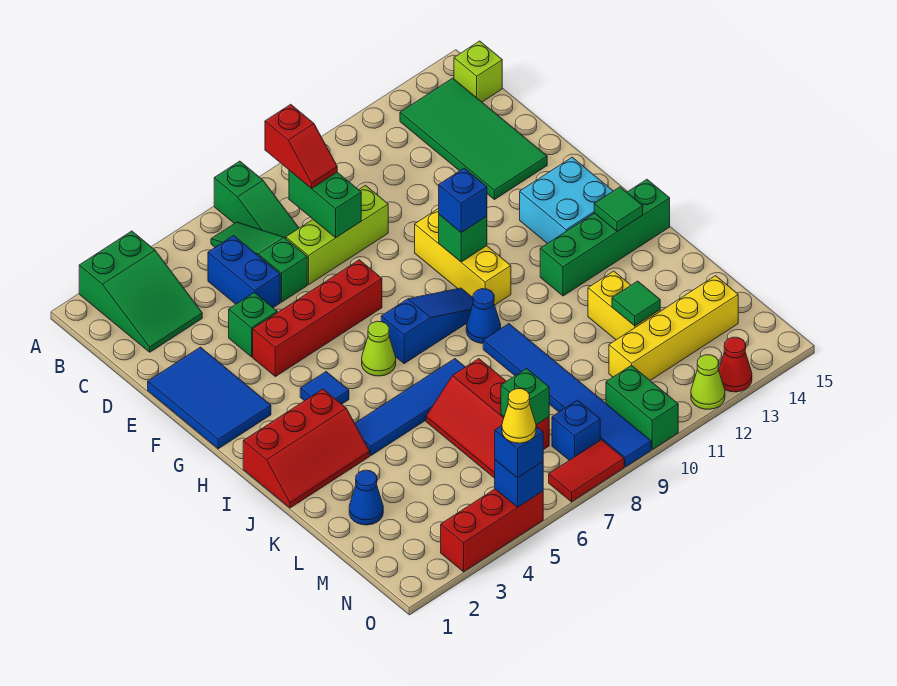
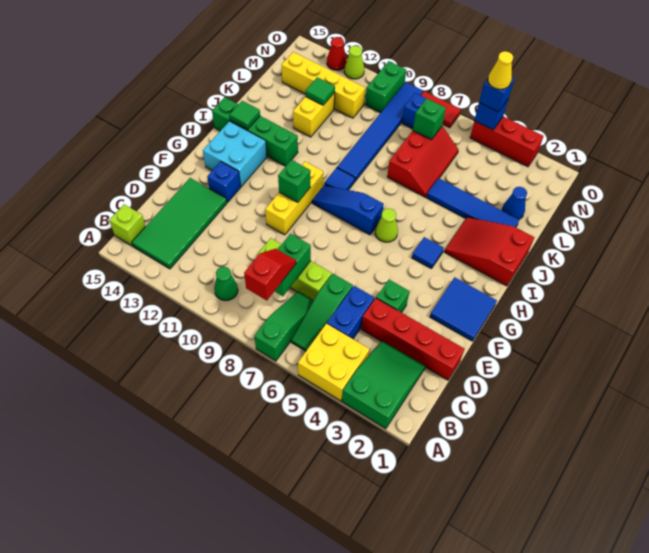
none -> yellow brick A4:B5 level 1
none -> green cone B10 level 1
blue tile E1:G2 level 1 -> blue tile F1:G2 level 1
red brick F4:F7 level 1 -> red brick D1:D4 level 1
blue brick G10 level 3 -> blue brick F13 level 1
red slope I1:J3 level 1 top I -> red slope I1:J3 level 1 top 1
blue cone I9 level 1 -> blue tile I9 level 1
blue tile J4:J7 level 1 -> blue tile K2:K5 level 1

